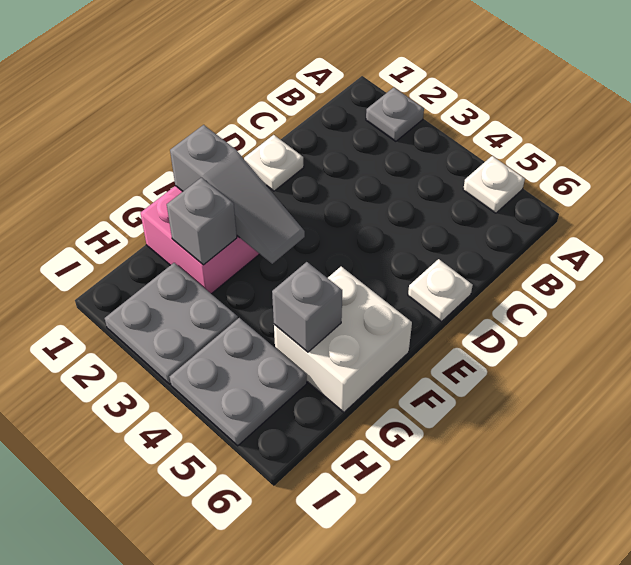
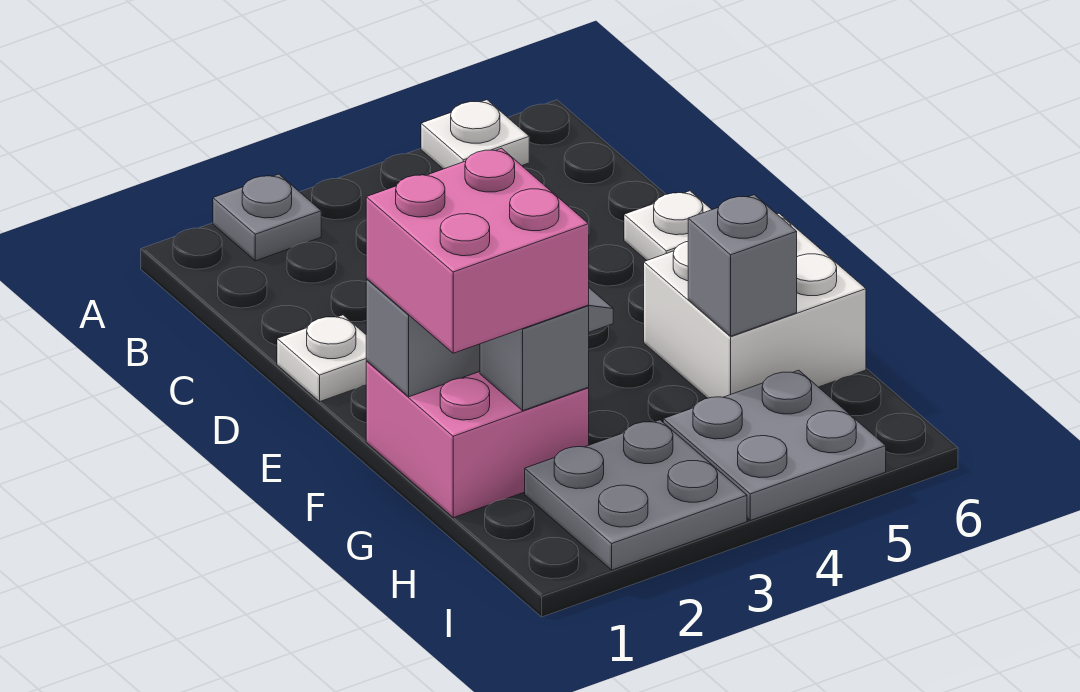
none -> pink brick F1:G2 level 3

